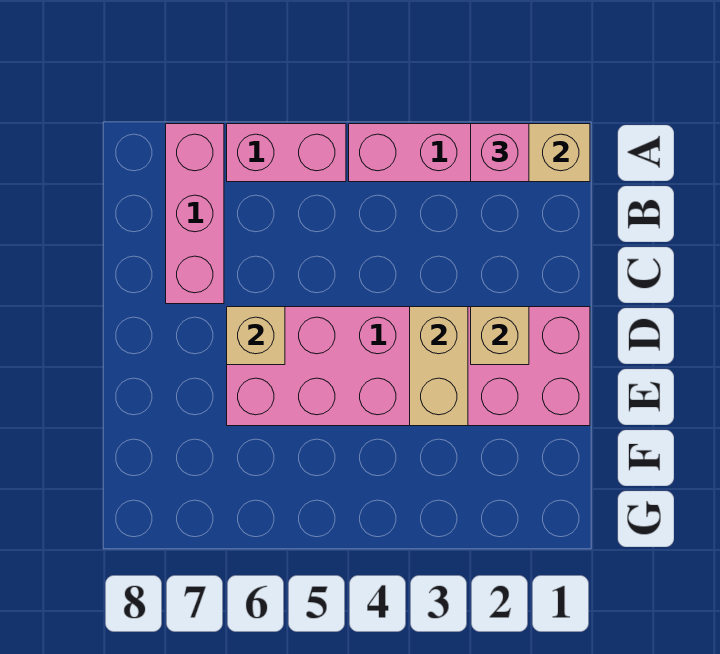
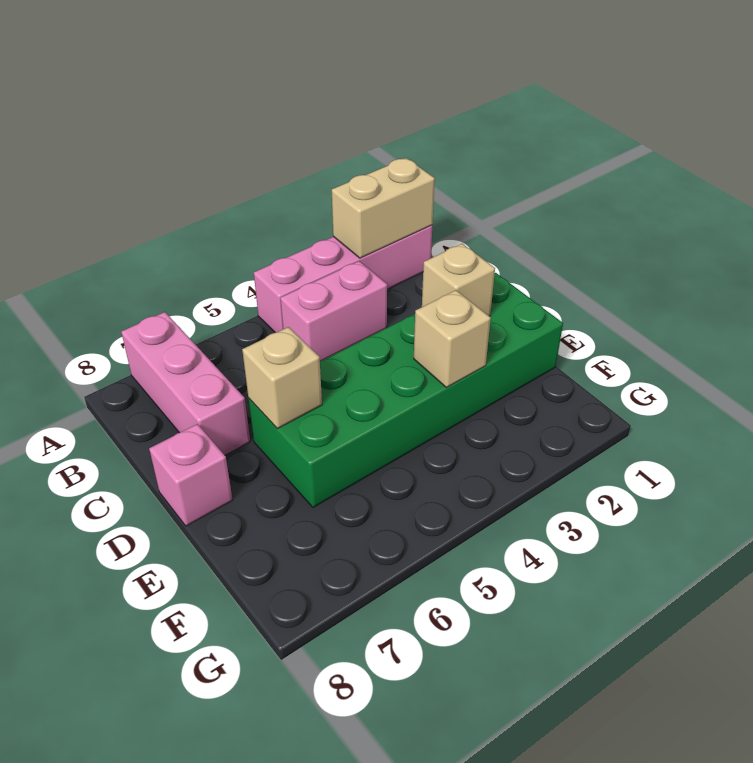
pink brick A2 level 3 -> pink brick D8 level 1
pink brick A5:A6 level 1 -> pink brick B3:B4 level 1
pink brick D1:E6 level 1 -> green brick D1:E6 level 1
tan brick D3:E3 level 2 -> tan brick E3 level 2

